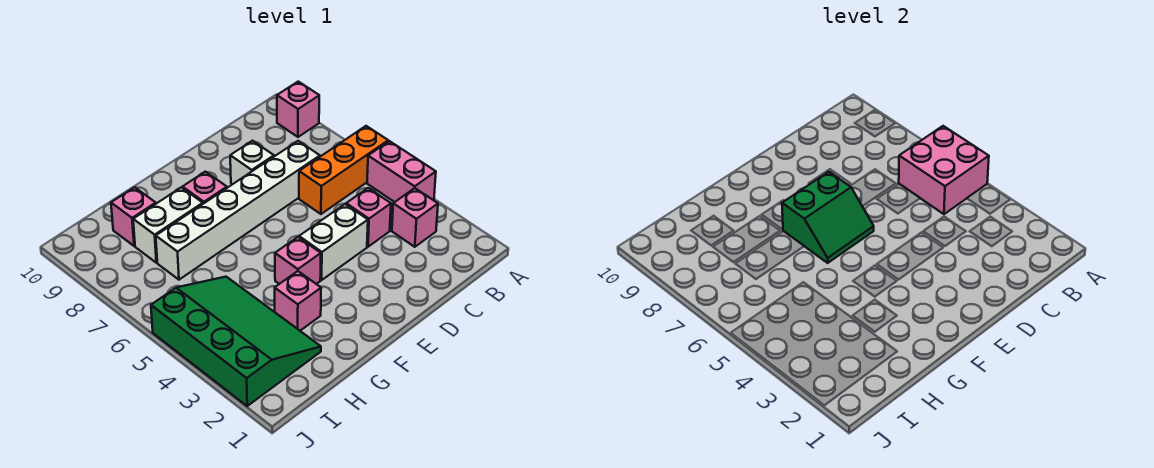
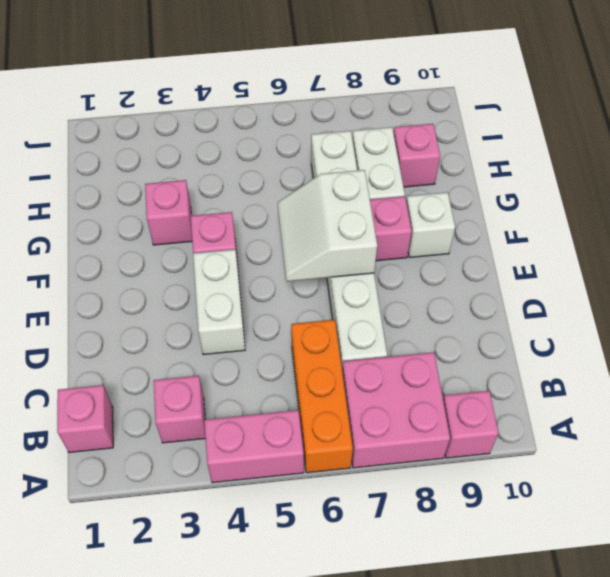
pink brick A5:B6 level 2 -> pink brick A7:B8 level 1
pink brick C4 level 1 -> pink brick B1 level 1
white brick D8 level 1 -> white brick F9 level 1
green slope E6:F7 level 2 top 7 -> white slope E6:F7 level 2 top 7
green slope H2:J5 level 1 top J -> none

